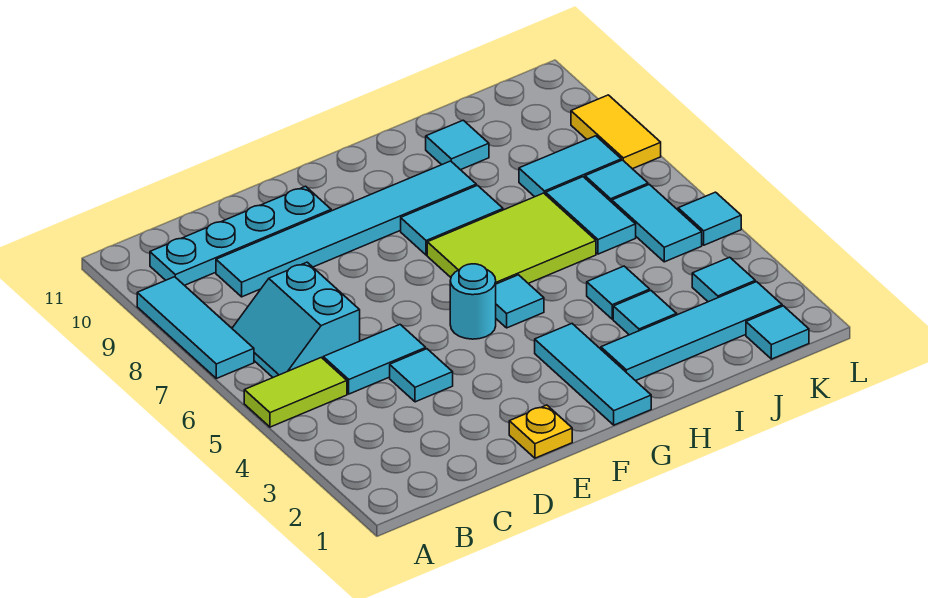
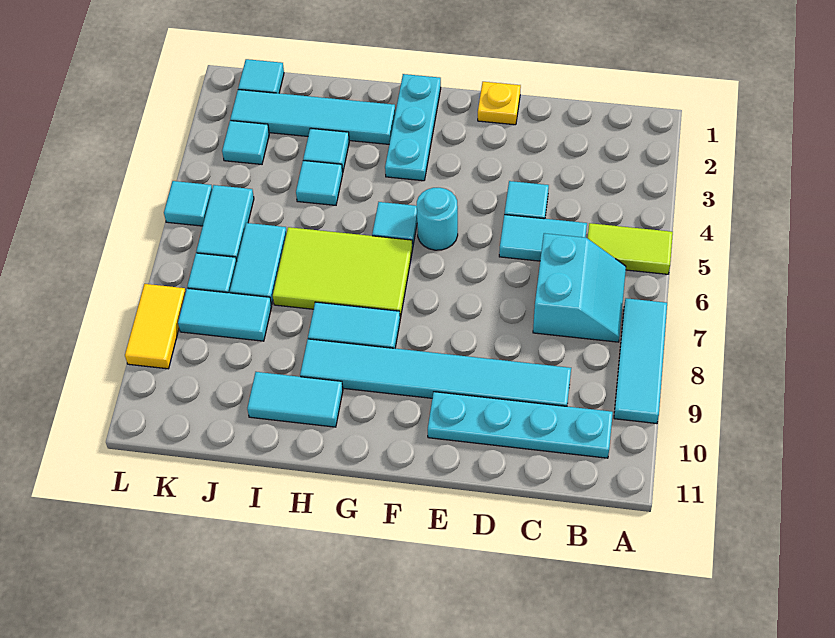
cyan tile G1:G3 level 1 -> cyan plate G1:G3 level 1
cyan tile I10 level 1 -> cyan tile H10:I10 level 1

